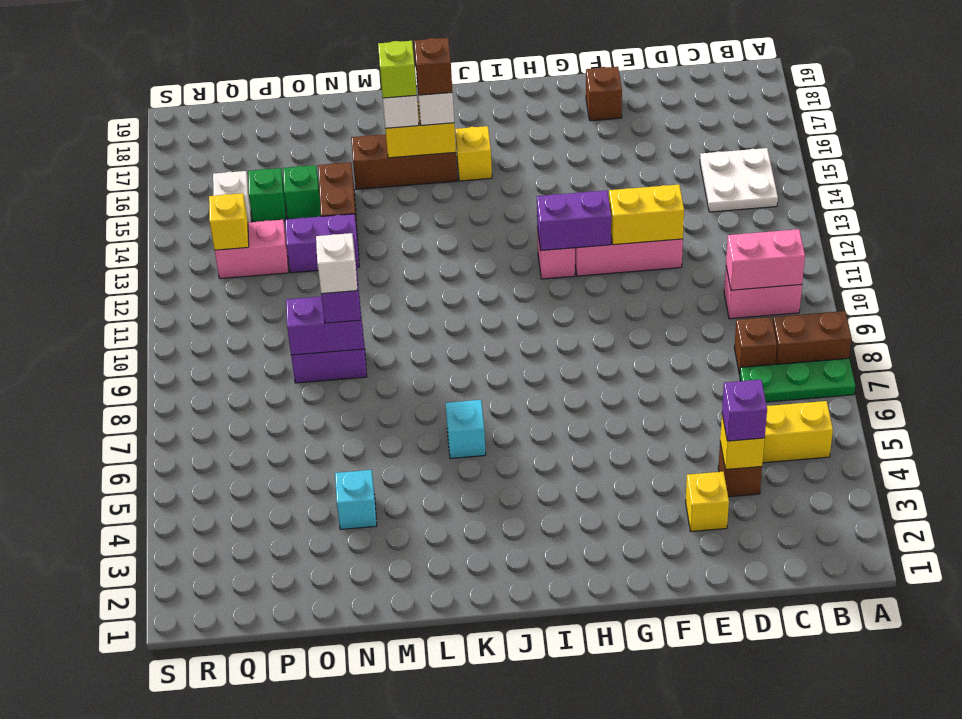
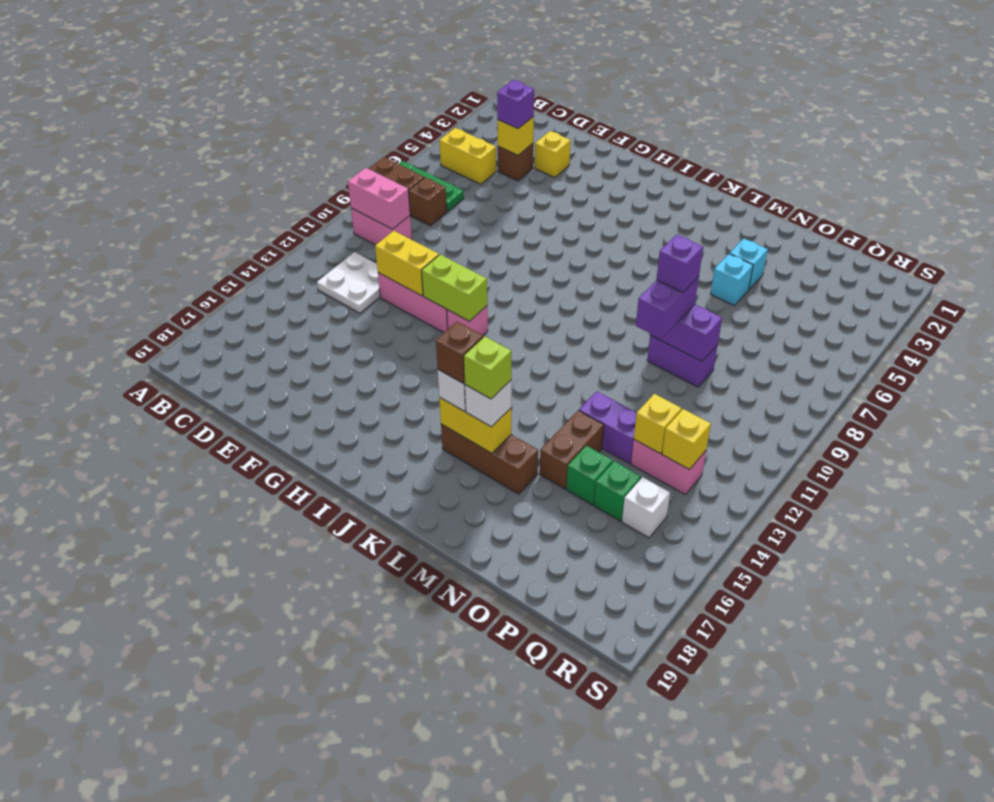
white plate B14:C15 level 1 -> white plate C12:D13 level 1
brown brick F18 level 1 -> none
purple brick G12:H12 level 2 -> lime brick G12:H12 level 2
yellow brick J16 level 1 -> yellow brick P13 level 2
cyan brick K6 level 1 -> cyan brick N5 level 1
white brick N9 level 4 -> purple brick N9 level 4

